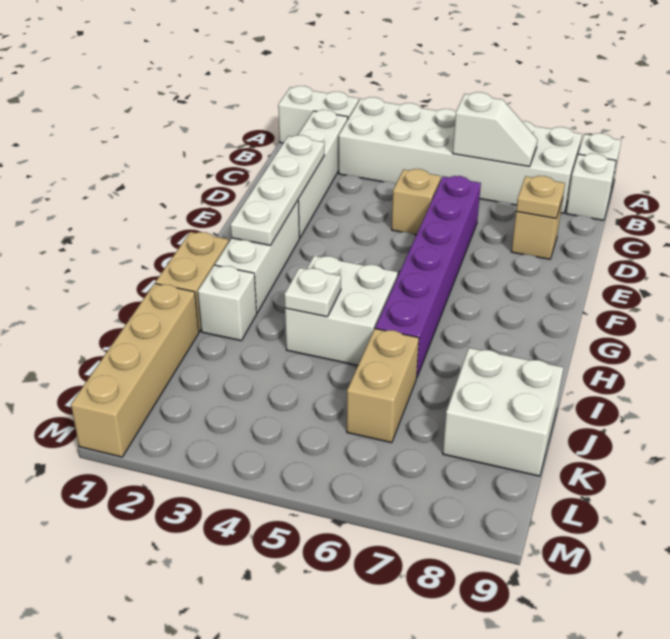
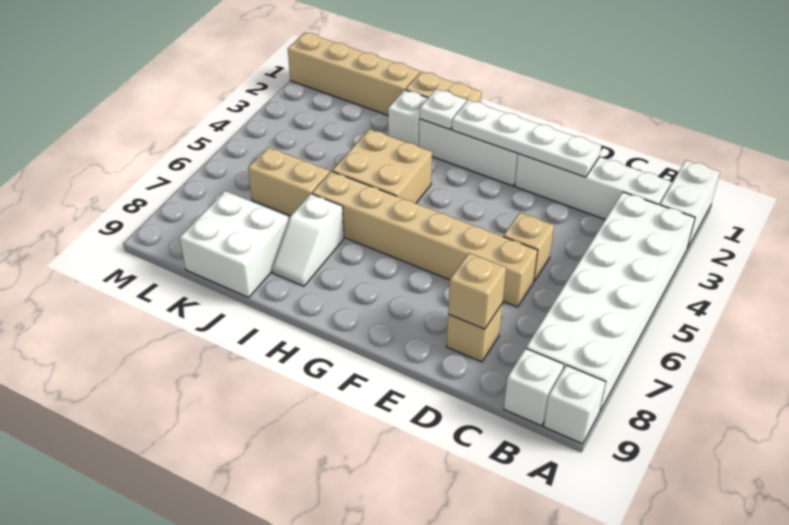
white slope B6:B7 level 2 top 6 -> white slope I7:I8 level 1 top 7
purple brick D6:I6 level 1 -> tan brick D6:I6 level 1
tan plate D8 level 2 -> tan brick D8 level 2
white brick H4:I5 level 1 -> tan brick H4:I5 level 1
white plate I4 level 2 -> white plate H2 level 2

